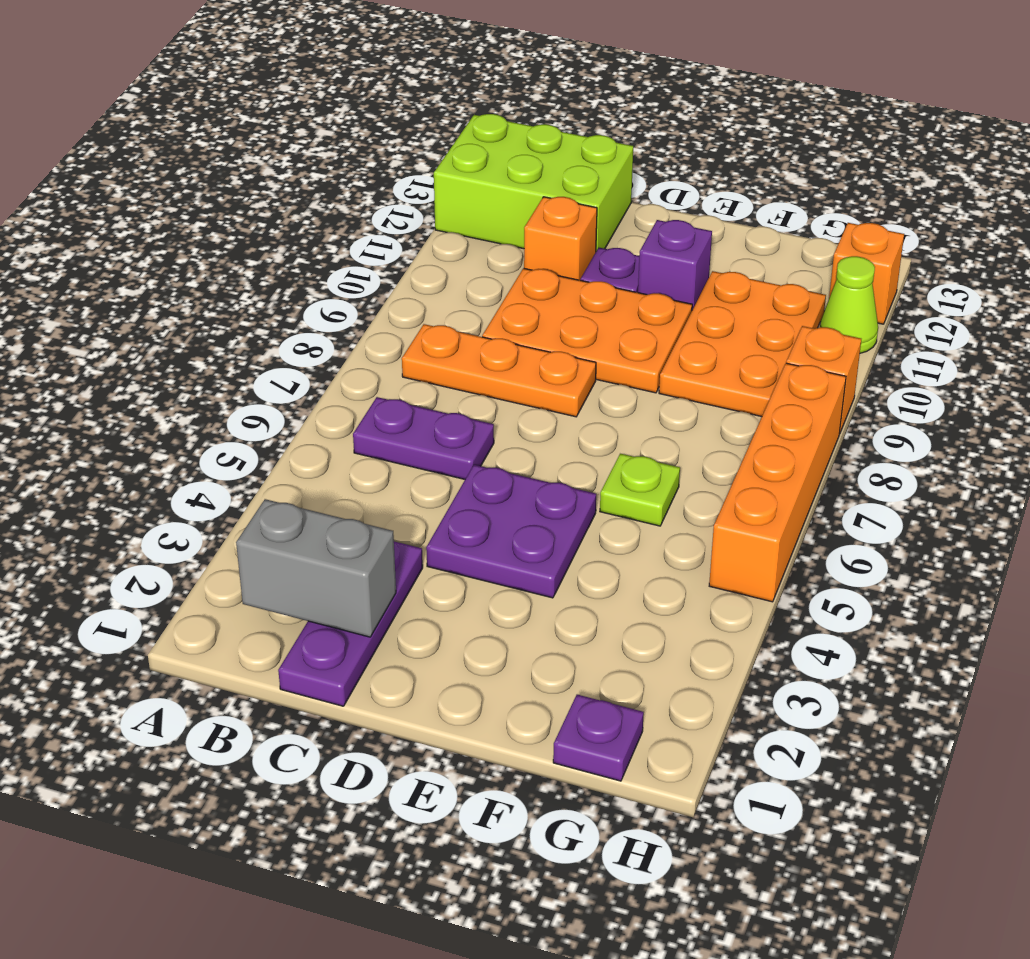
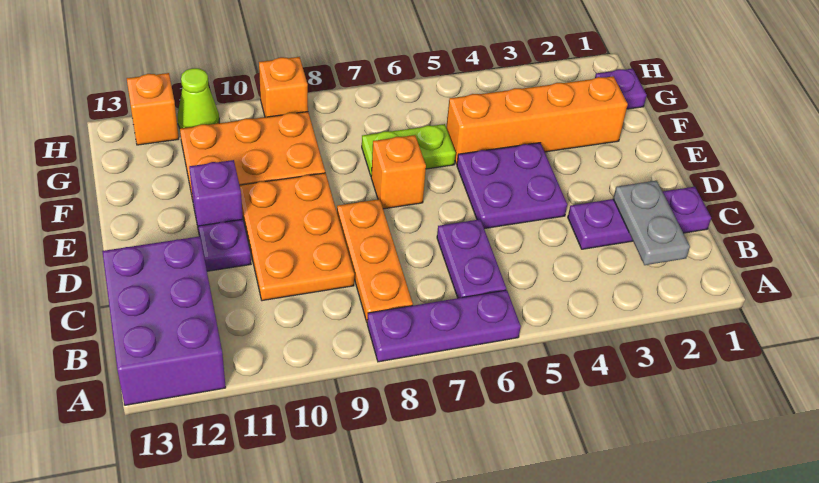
none -> purple plate A6:A8 level 1
lime brick A12:C13 level 1 -> purple brick A12:C13 level 1
grey brick B2:C2 level 2 -> grey plate B2:C2 level 2
orange brick C11 level 1 -> orange brick E7 level 1
lime plate F6 level 1 -> lime plate F6:F7 level 1
orange brick H5:H8 level 1 -> orange brick F2:F5 level 1

